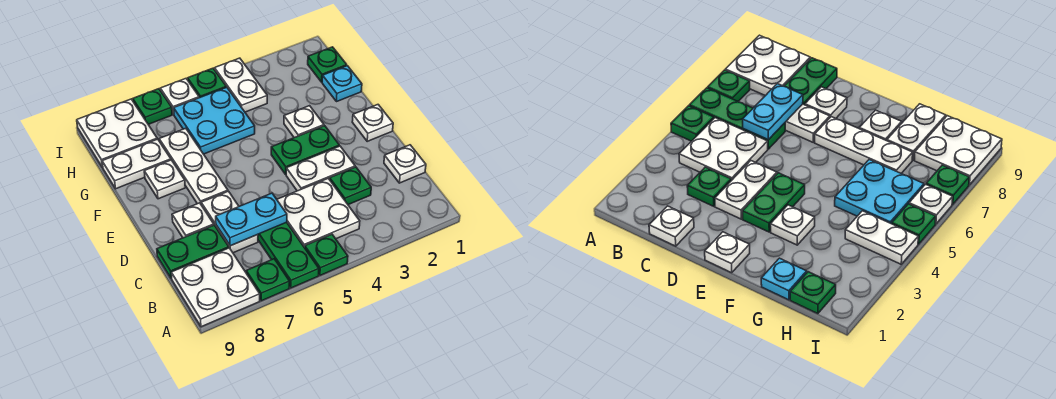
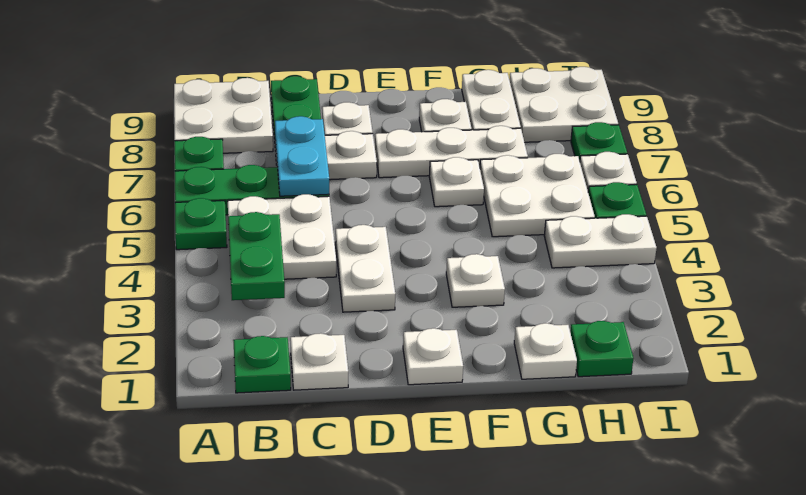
green plate C3 level 1 -> green plate B1 level 1
green plate E3:E4 level 1 -> green plate B3:B4 level 2
none -> white plate F6 level 1
cyan plate G1 level 1 -> white plate G1 level 1
cyan plate G5:H6 level 1 -> white plate G5:H6 level 1

